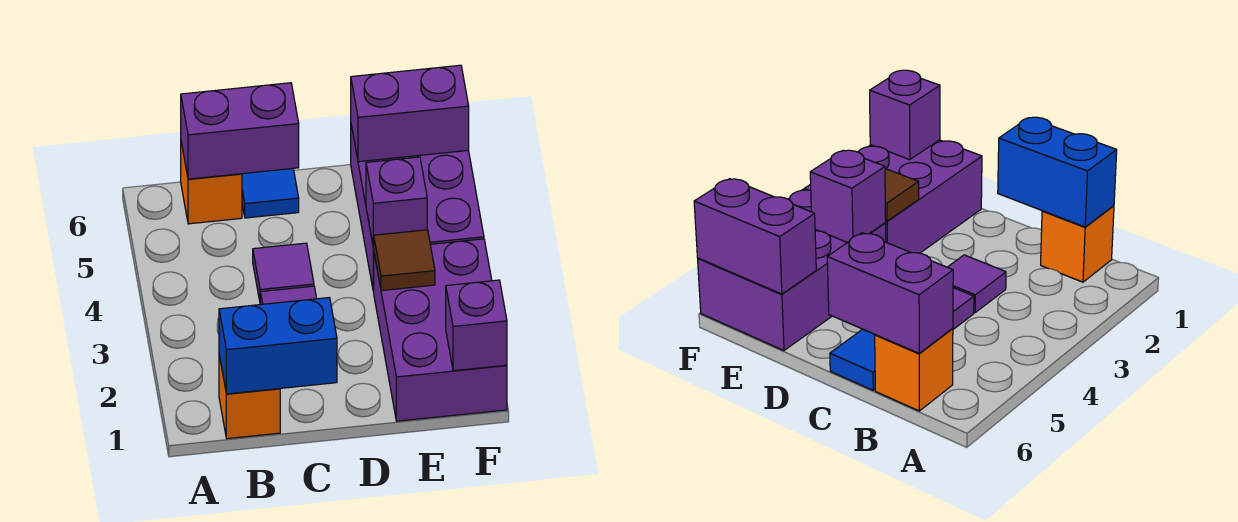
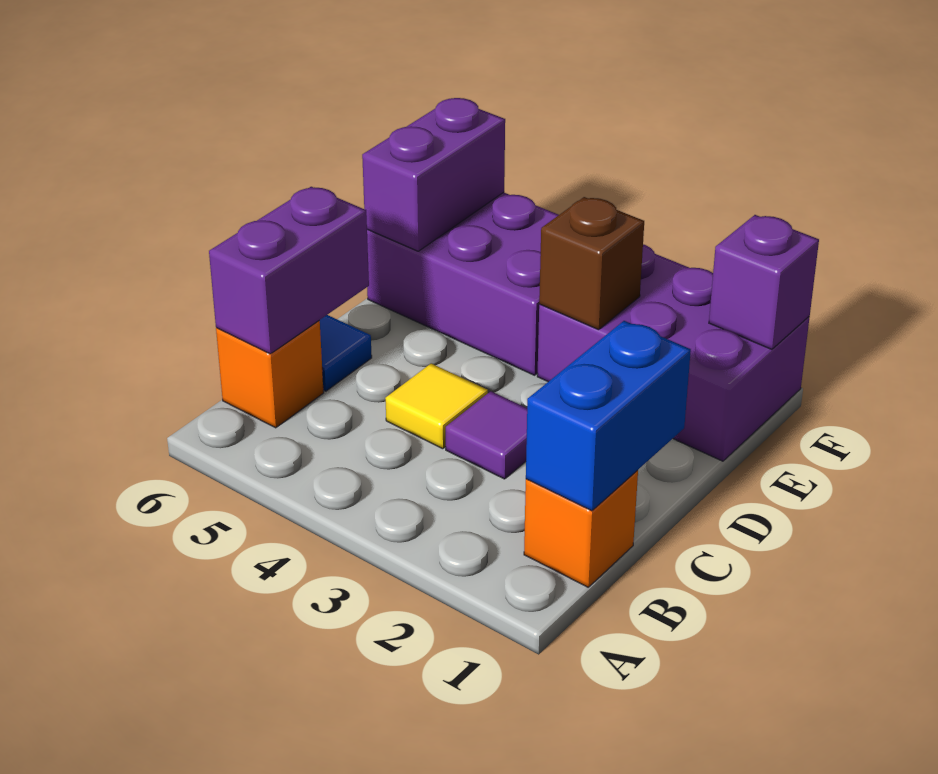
purple tile C4 level 1 -> yellow tile C4 level 1
brown tile E3 level 2 -> brown brick E3 level 2
purple brick E4 level 2 -> none

